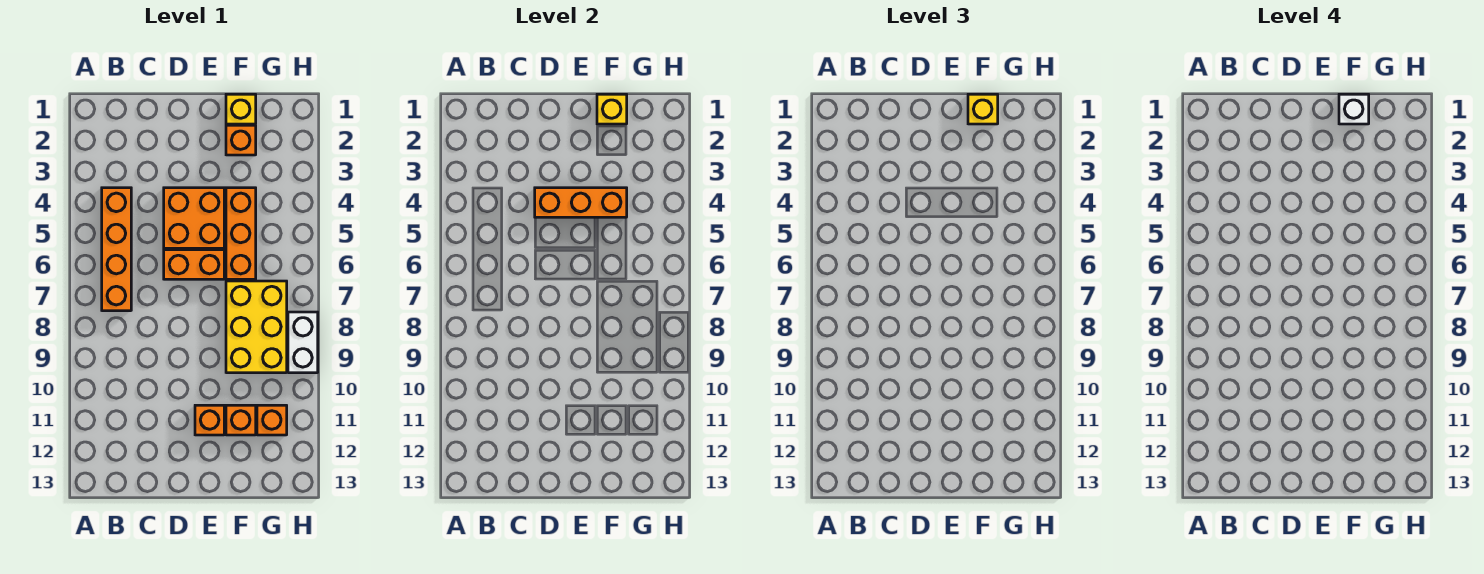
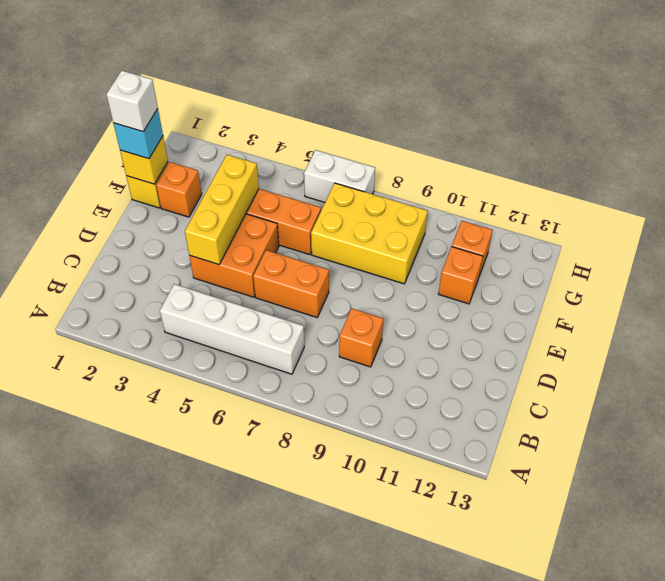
orange brick B4:B7 level 1 -> white brick B4:B7 level 1
orange brick D4:F4 level 2 -> yellow brick D4:F4 level 2
orange brick D6:E6 level 1 -> orange brick D6:D7 level 1
orange brick E11 level 1 -> orange brick C9 level 1
yellow brick F1 level 3 -> cyan brick F1 level 3
white brick H8:H9 level 1 -> white brick H6:H7 level 1

